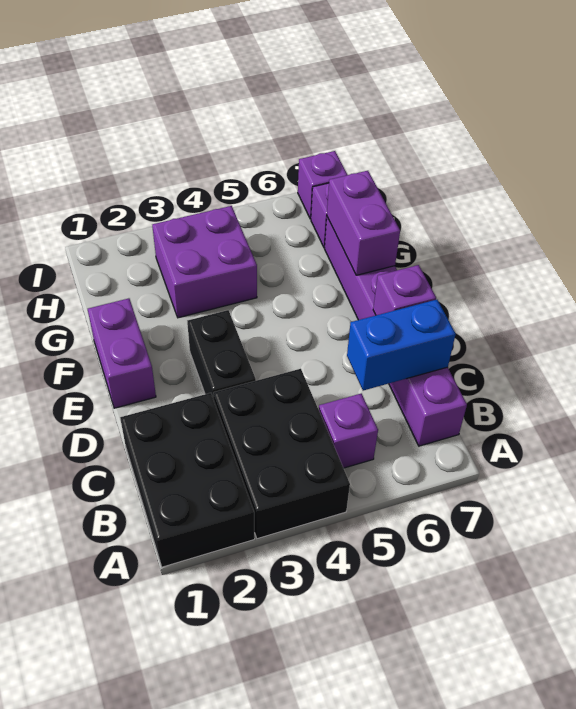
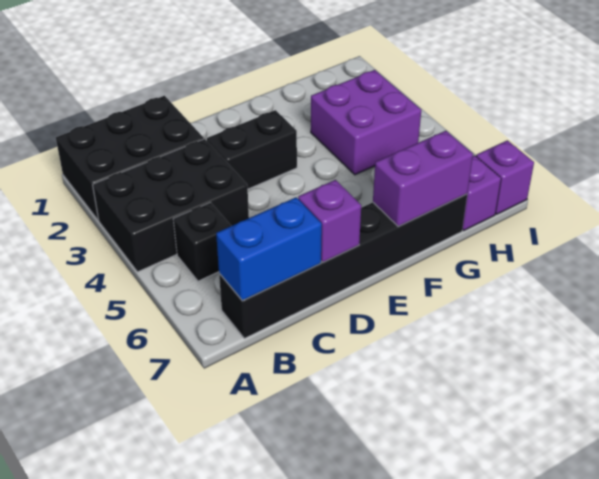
purple brick B5 level 1 -> black brick B5 level 1
purple brick B7:G7 level 1 -> black brick B7:G7 level 1
blue brick C6:C7 level 2 -> blue brick B7:C7 level 2
purple brick E1:F1 level 1 -> none

